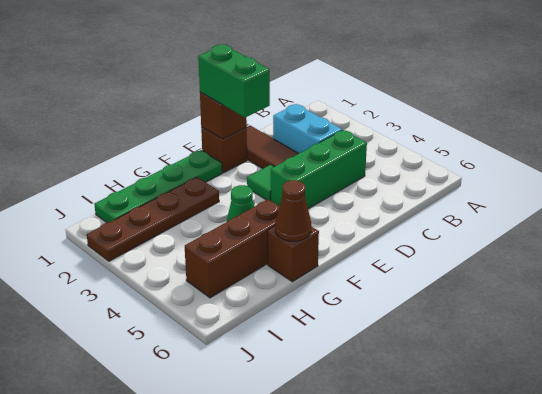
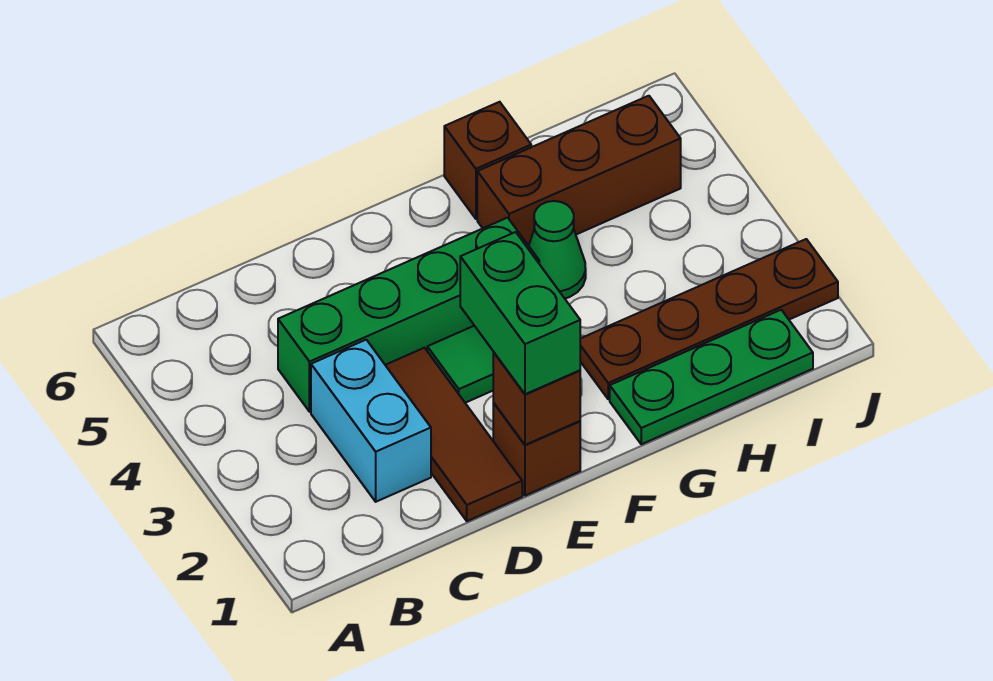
green brick C4:E4 level 1 -> green brick C4:F4 level 1
green plate F1:I1 level 1 -> green plate G1:I1 level 1
brown cone G6 level 2 -> none

